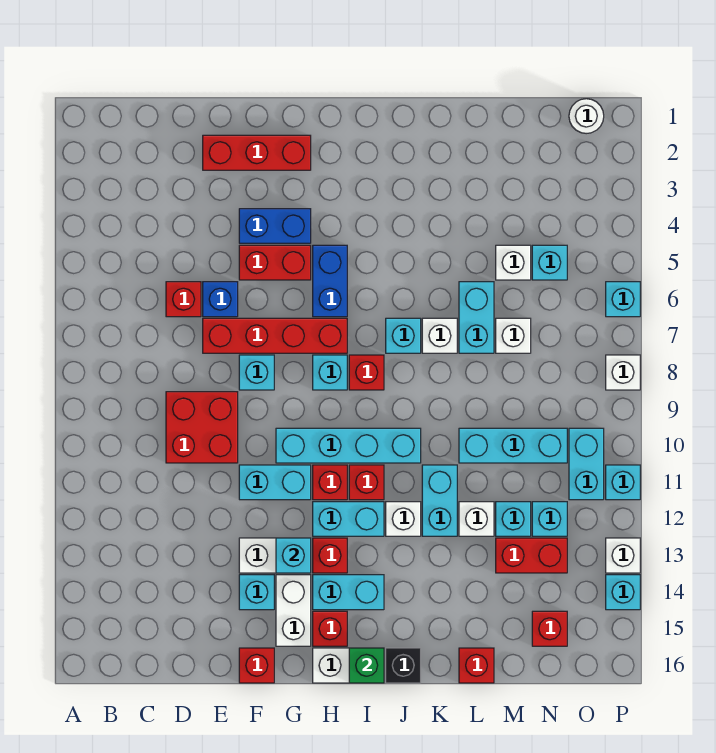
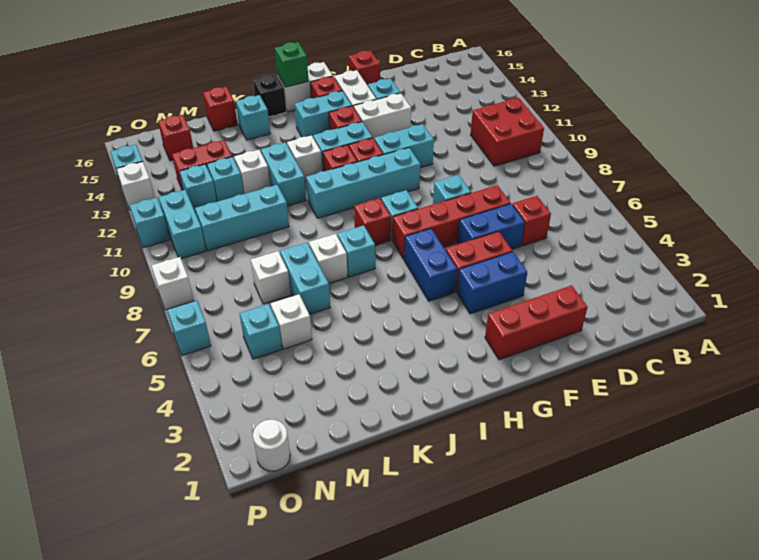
red brick D9:E10 level 1 -> red brick B10:C11 level 1
blue brick E6 level 1 -> blue brick E6:F6 level 1
cyan brick G13 level 2 -> cyan brick K15 level 1

